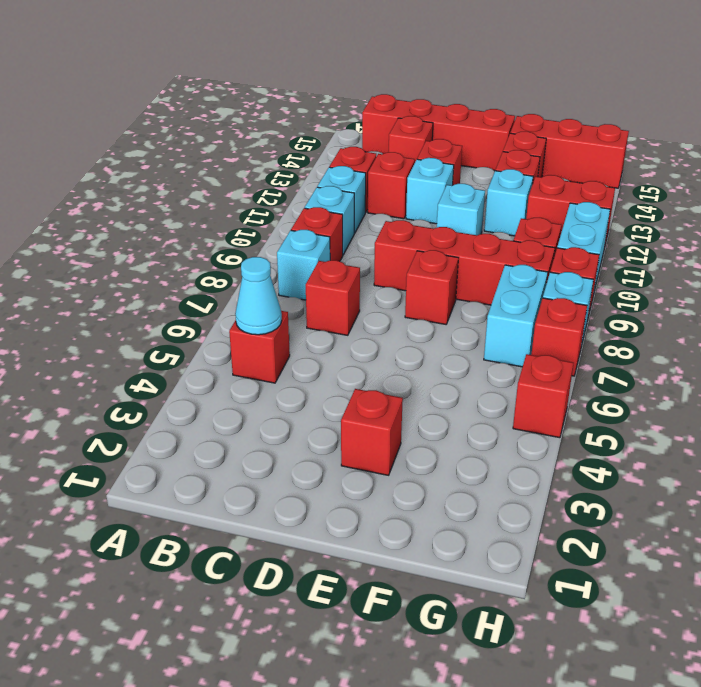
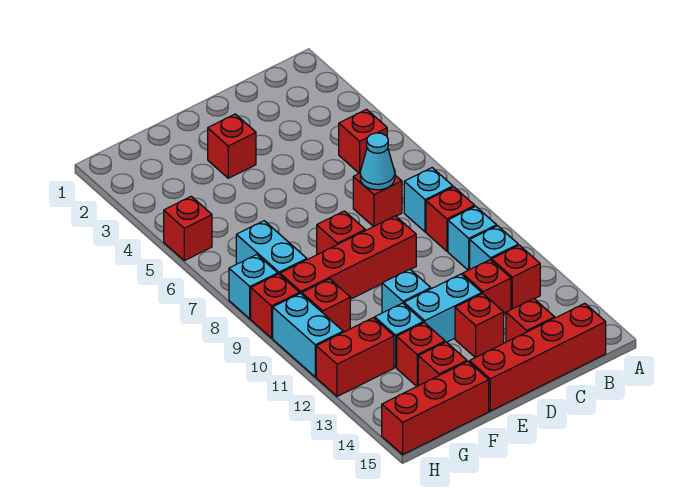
cyan cone B5 level 2 -> cyan cone C7 level 2
cyan brick D12 level 1 -> cyan brick D12:E12 level 1
red brick H7 level 1 -> none

